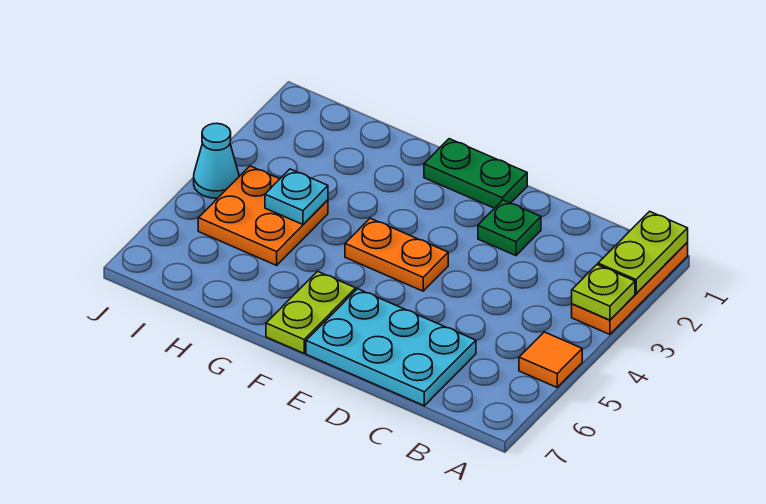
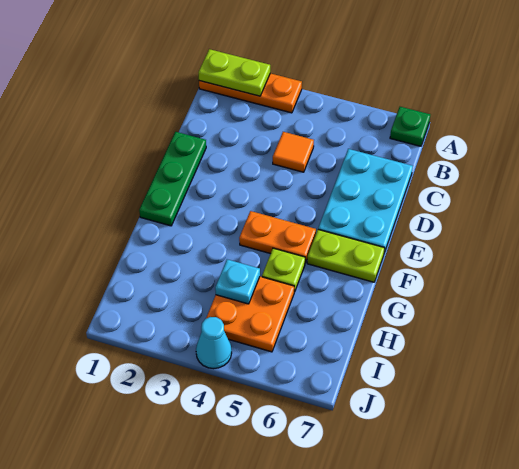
lime plate A3 level 2 -> lime plate G5 level 1
orange tile A5 level 1 -> orange tile C4 level 1
green plate D2 level 1 -> green plate A7 level 1
green plate E1:F1 level 1 -> green plate D1:F1 level 1
orange plate E4:F4 level 1 -> orange plate F4:F5 level 1

